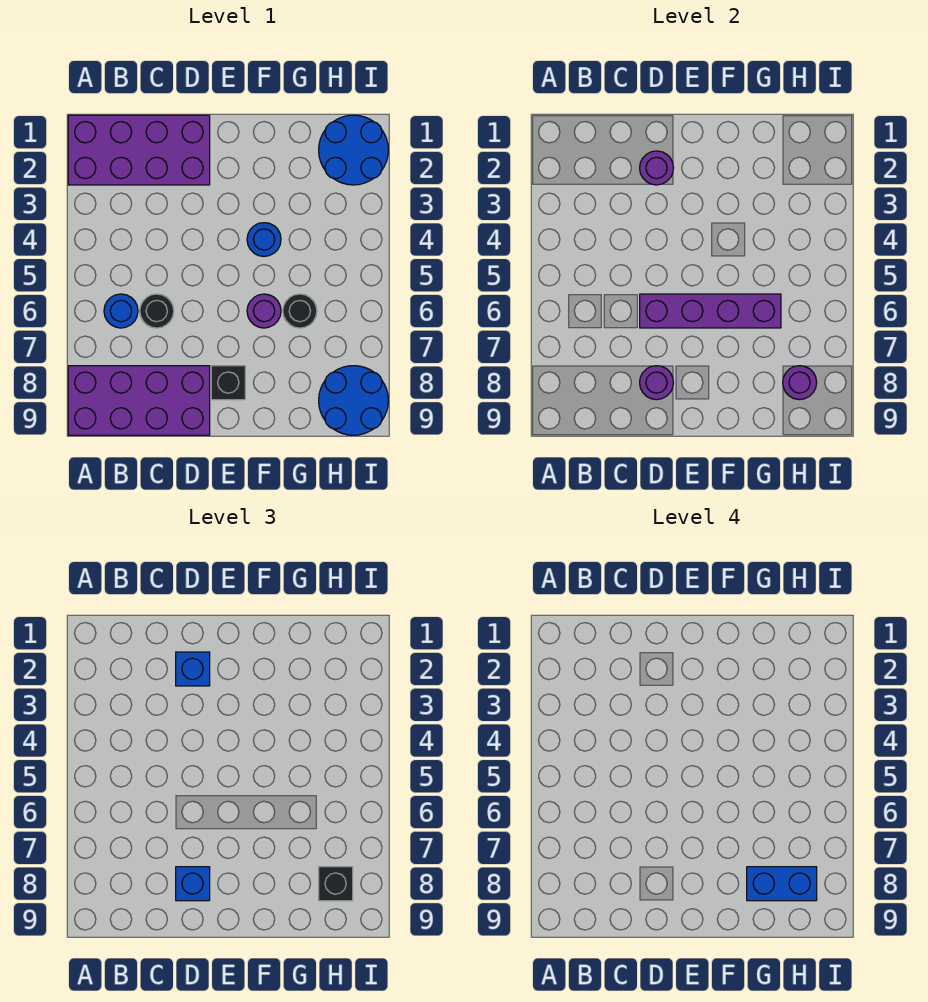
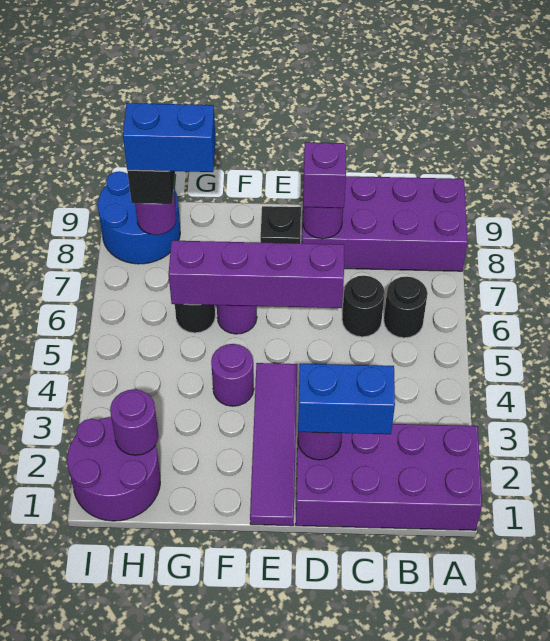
blue round brick B6 level 1 -> black round brick B6 level 1
blue brick D2 level 3 -> blue brick C2:D2 level 3
blue brick D8 level 3 -> purple brick D8 level 3
none -> purple tile E1:E4 level 1
blue round brick F4 level 1 -> purple round brick F4 level 1
blue round brick H1:I2 level 1 -> purple round brick H1:I2 level 1
none -> purple round brick H2 level 2

